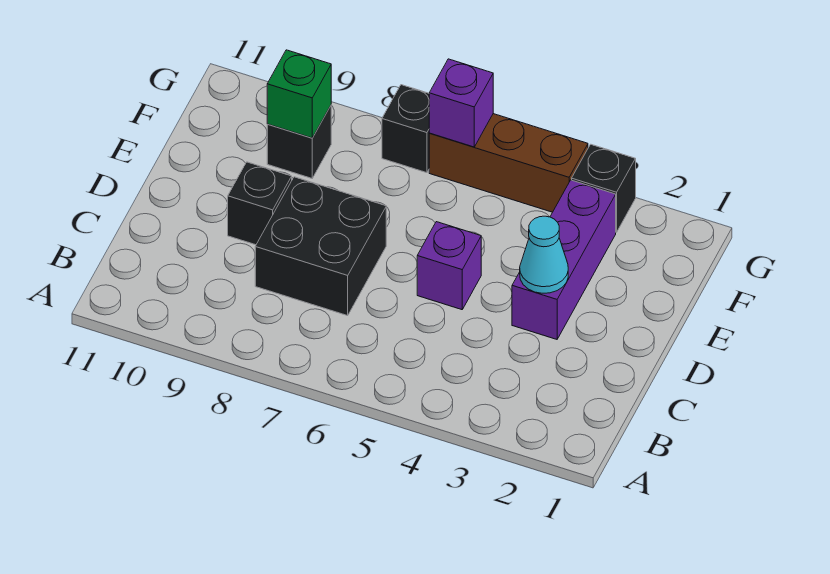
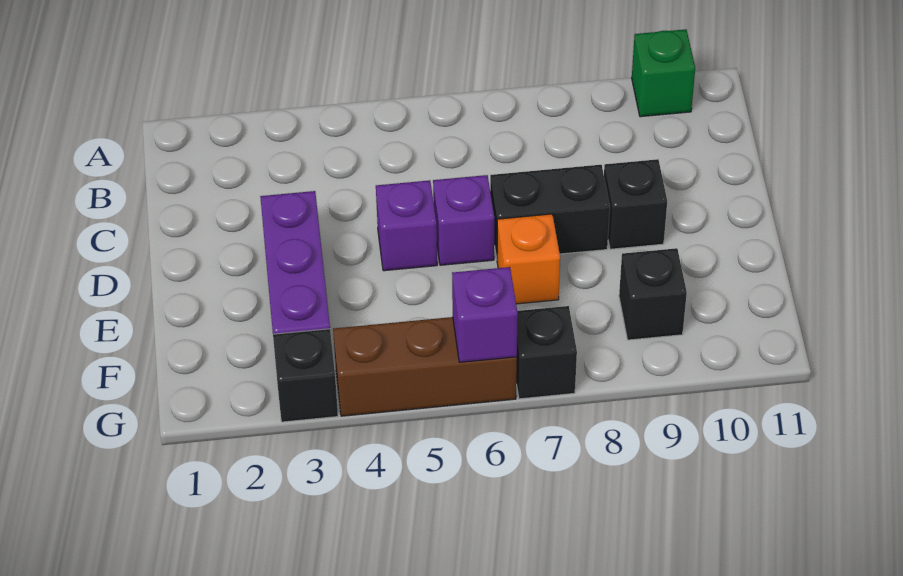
black brick C7:D8 level 1 -> black brick D7:D8 level 1
cyan cone D3 level 2 -> none
none -> purple brick D6 level 1
none -> orange brick E7 level 1
green brick F9 level 2 -> green brick A10 level 1

